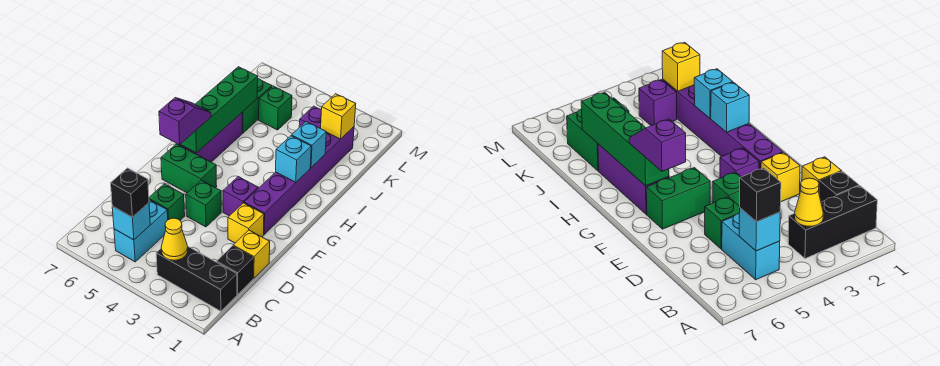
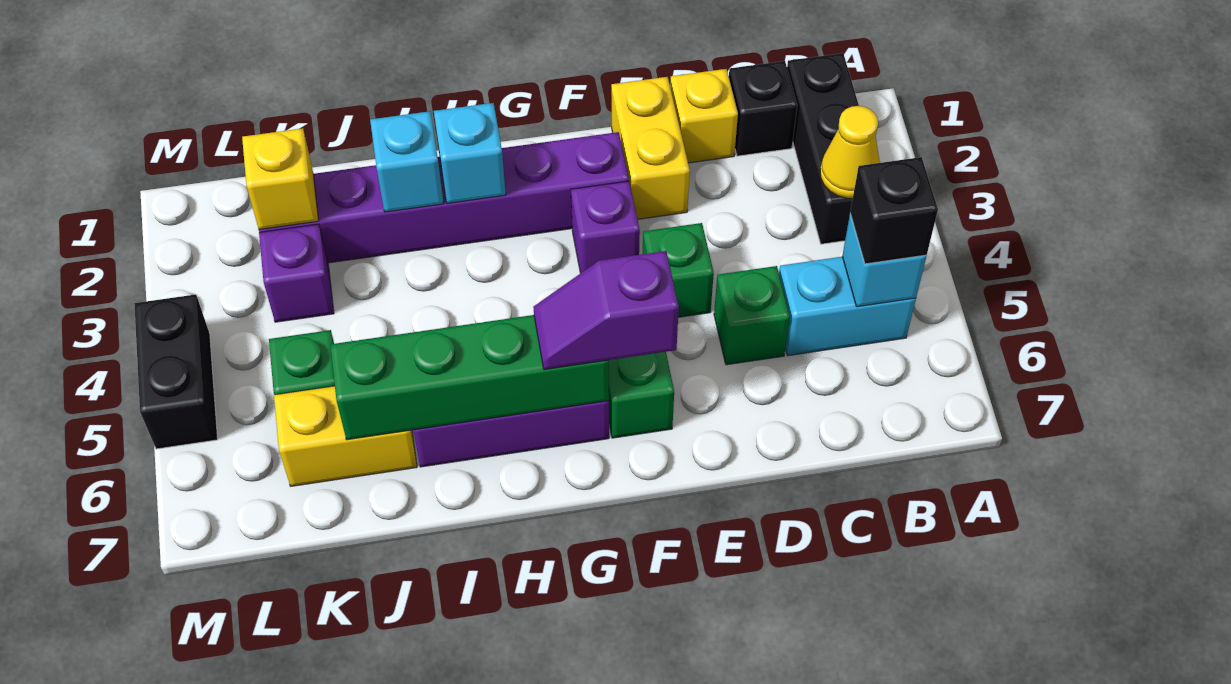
yellow brick E2 level 1 -> yellow brick E1:E2 level 1
green brick J6:K6 level 1 -> yellow brick J6:K6 level 1
none -> black brick M4:M5 level 1

